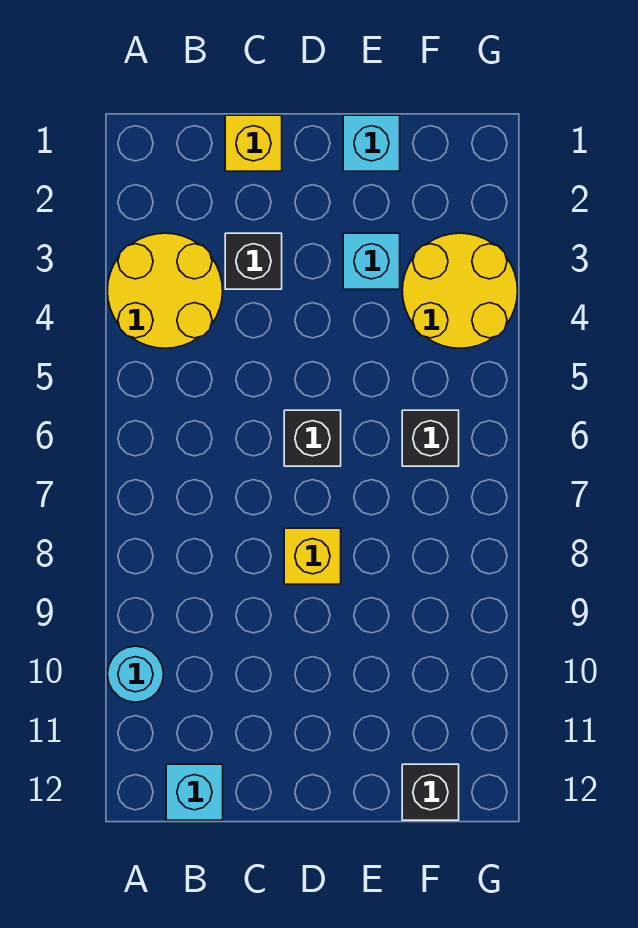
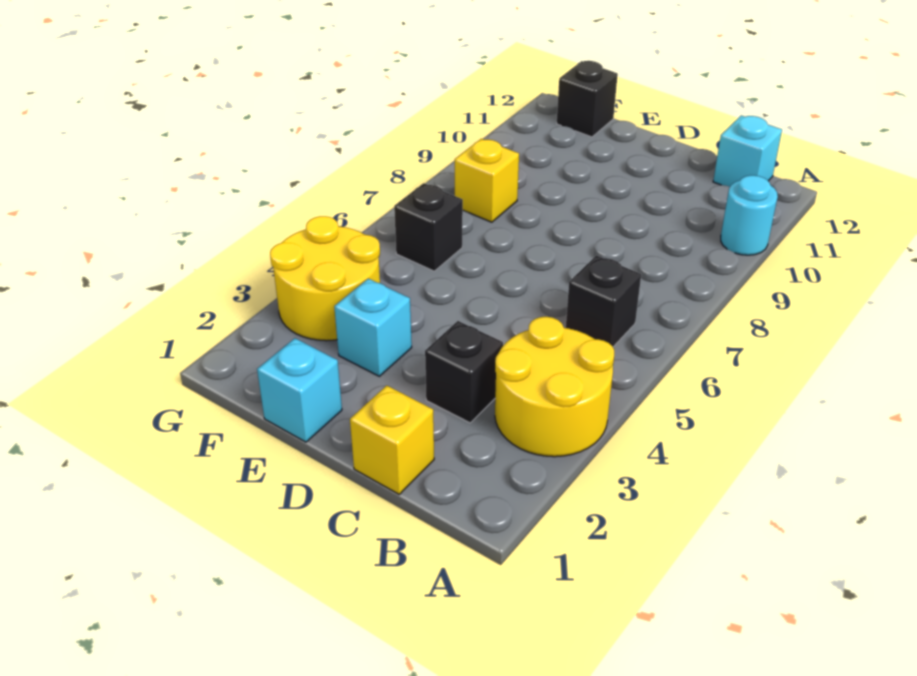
black brick D6 level 1 -> black brick B6 level 1
yellow brick D8 level 1 -> yellow brick F8 level 1

